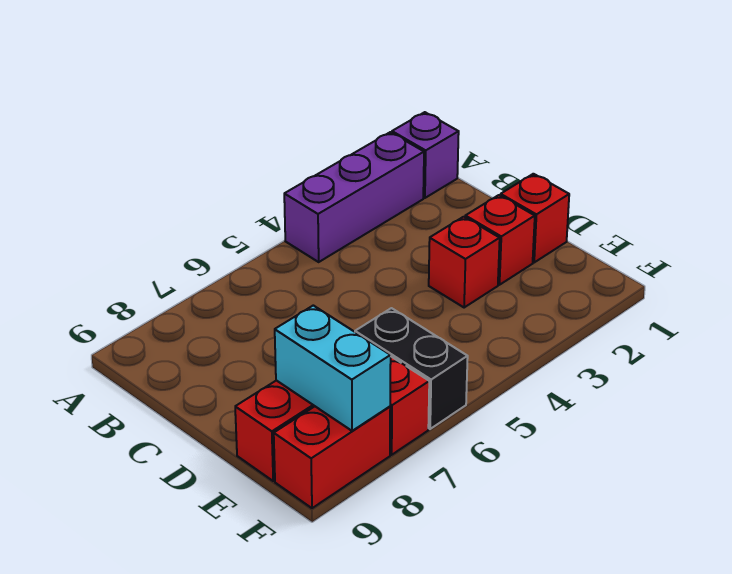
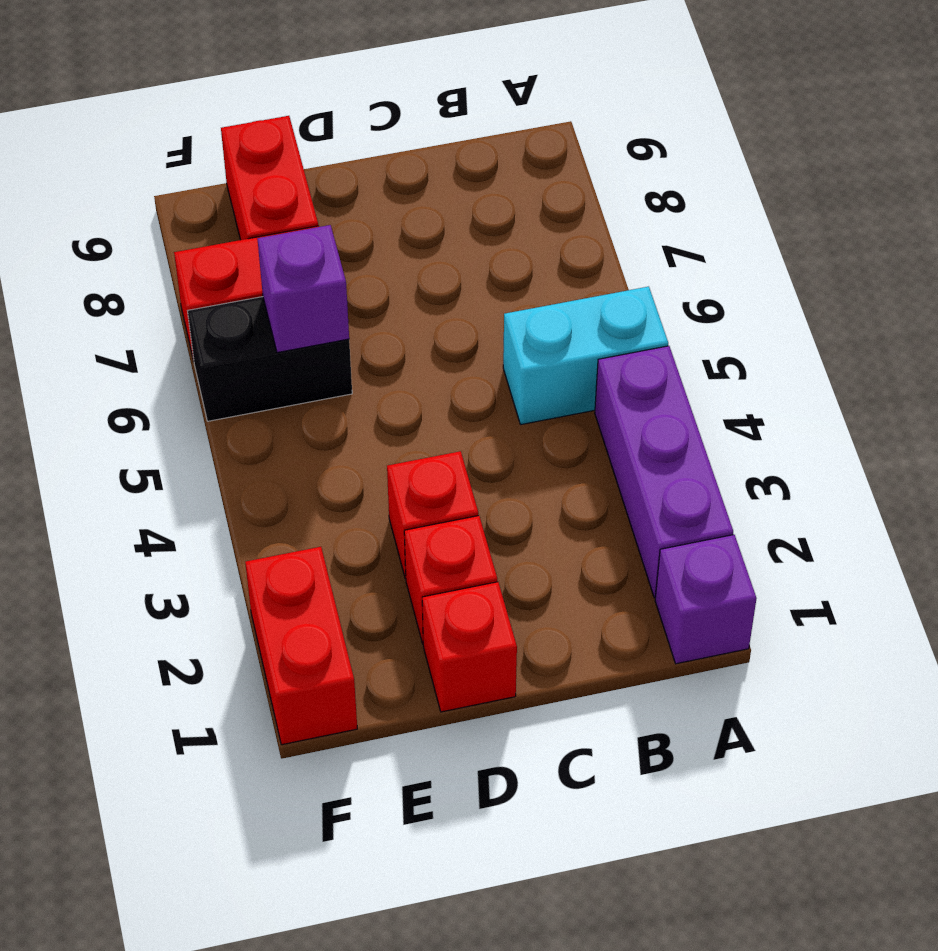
none -> purple brick E6 level 2
cyan brick E8:F8 level 2 -> cyan brick A5:B5 level 1
red brick F8:F9 level 1 -> red brick F1:F2 level 1

